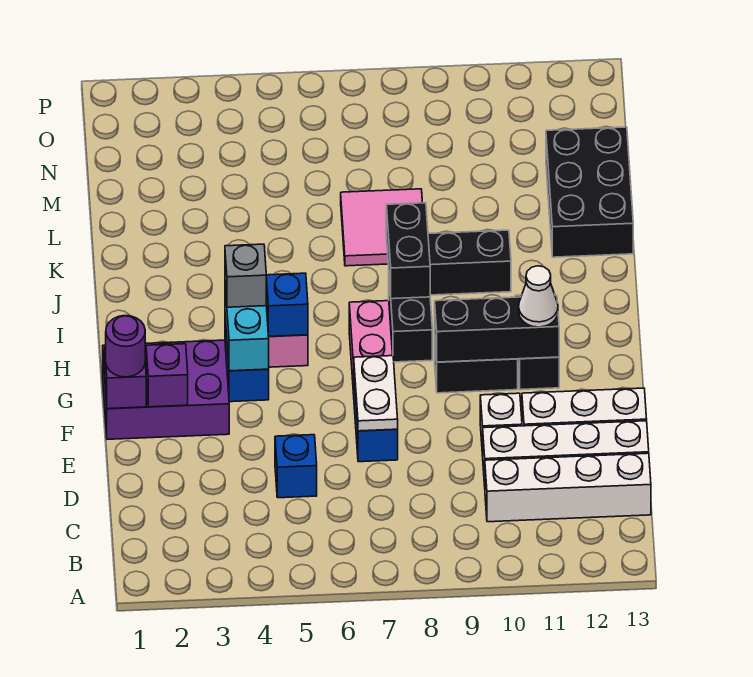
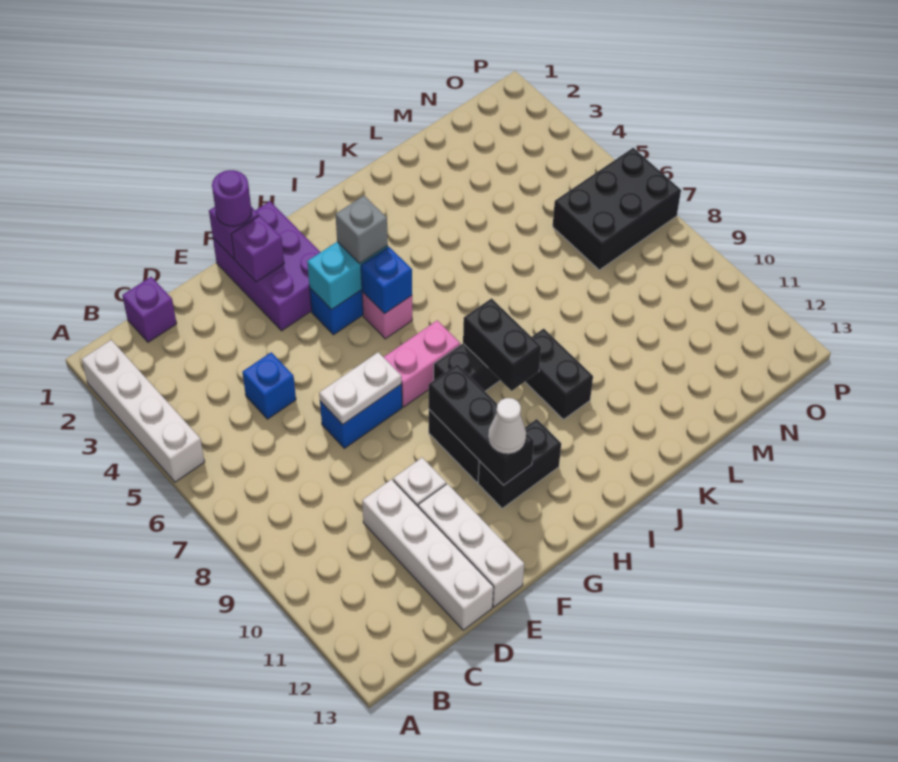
none -> purple brick C1 level 1
white brick C10:C13 level 1 -> white brick A2:A5 level 1
black brick I8:J8 level 2 -> black brick I8:I9 level 2
pink tile K7:L8 level 1 -> none
black brick K12:M13 level 1 -> black brick N6:P7 level 1

